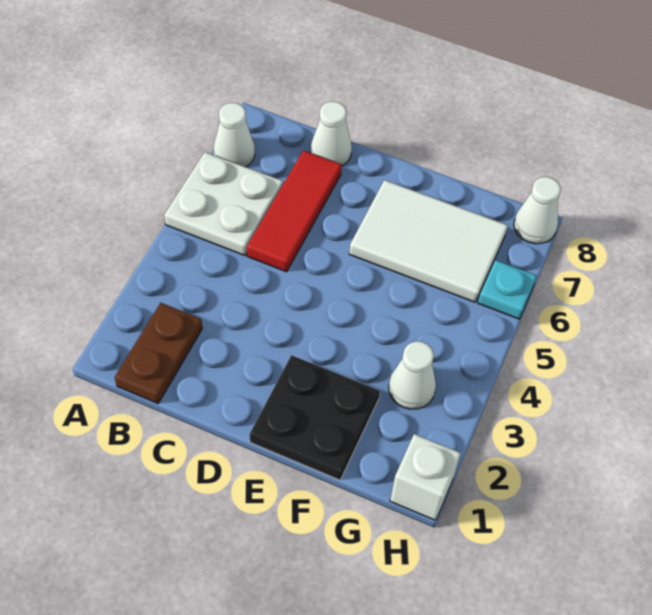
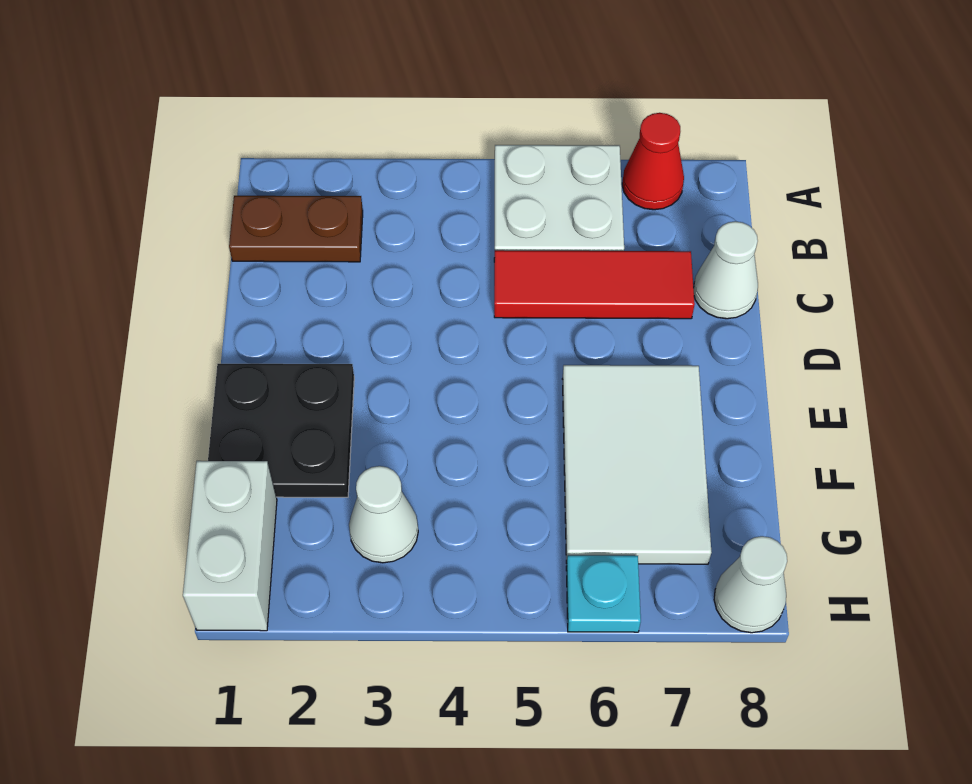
white cone A7 level 1 -> red cone A7 level 1
white brick H1 level 1 -> white brick G1:H1 level 1

